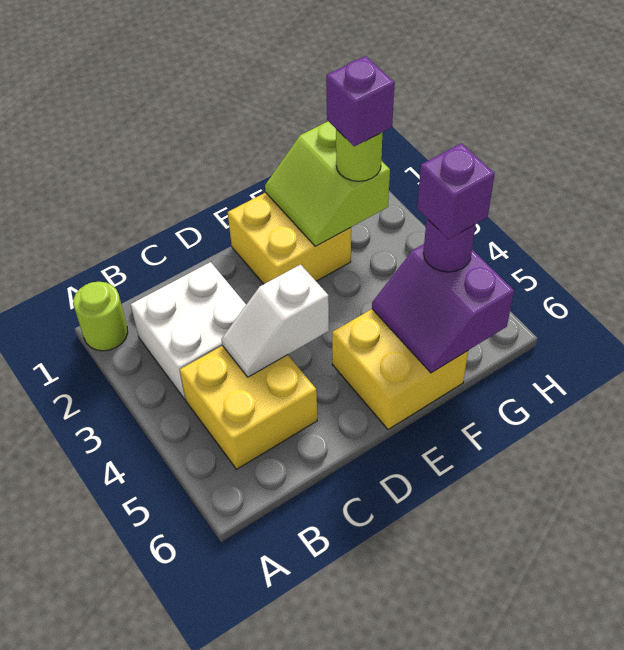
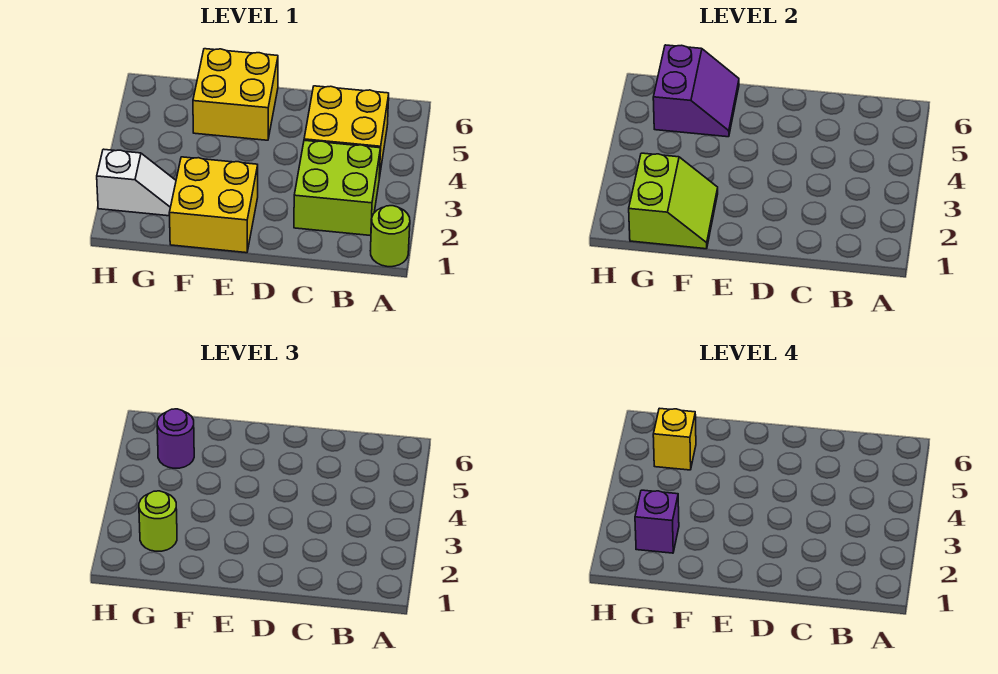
white brick B2:C3 level 1 -> lime brick B2:C3 level 1
white slope C4:D4 level 2 top D -> white slope G2:H2 level 1 top H
purple brick G5 level 4 -> yellow brick G5 level 4

